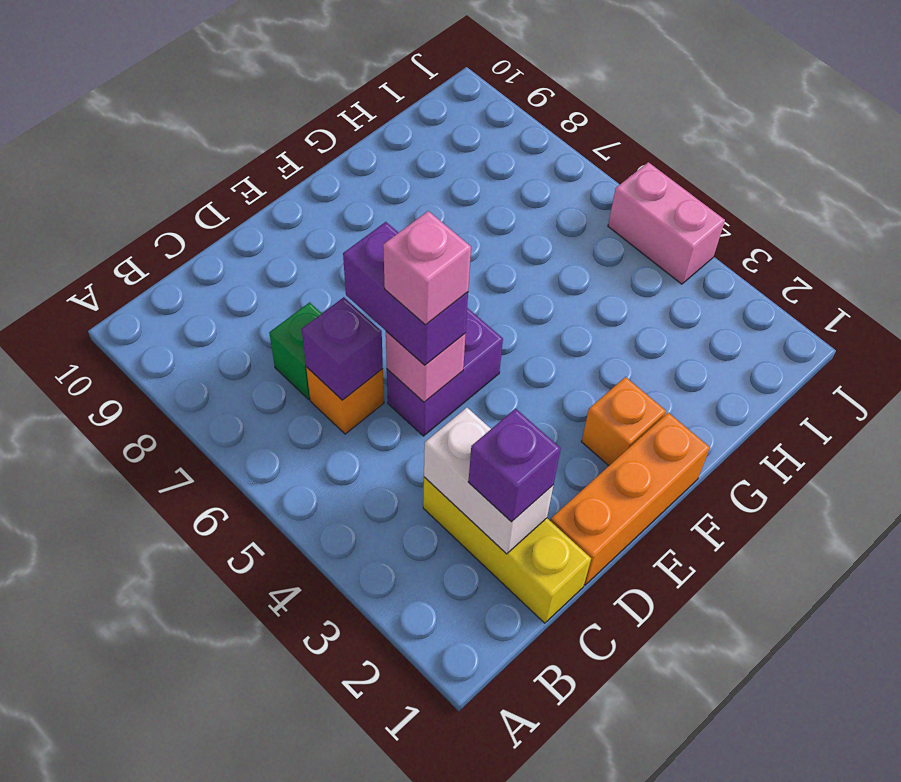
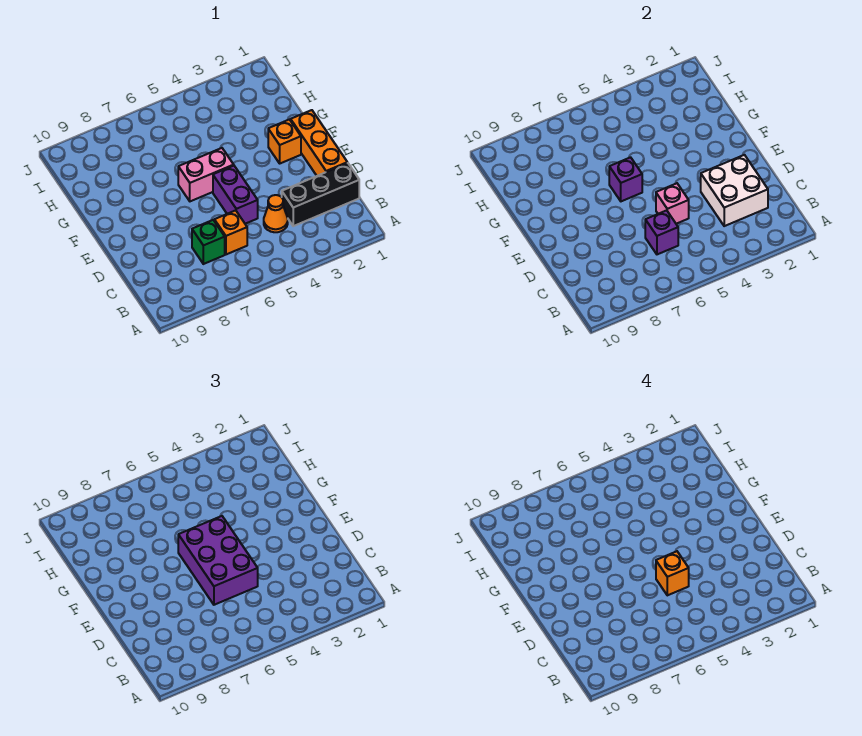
yellow brick C1:C3 level 1 -> black brick C1:C3 level 1
white brick C2:C3 level 2 -> white brick C2:D3 level 2
purple brick C2 level 3 -> purple brick F6 level 2
none -> orange cone C4 level 1
purple brick D5:D6 level 3 -> purple brick D5:F6 level 3
pink brick D5 level 4 -> orange brick D5 level 4
pink brick J4:J5 level 1 -> pink brick F5:F6 level 1

